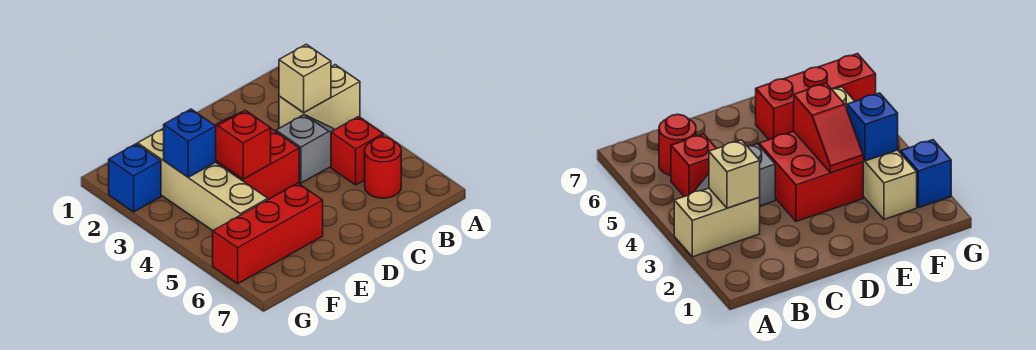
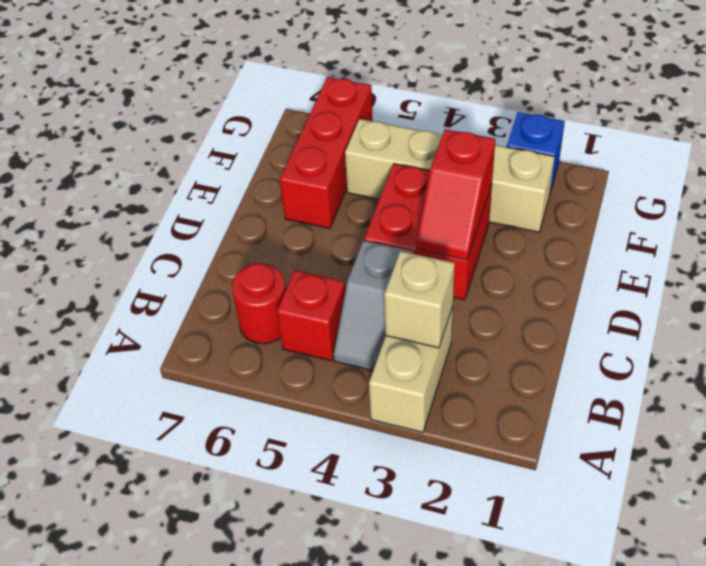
red slope E3:E4 level 2 top 4 -> red slope D3:E3 level 2 top E
blue brick F3 level 2 -> none

